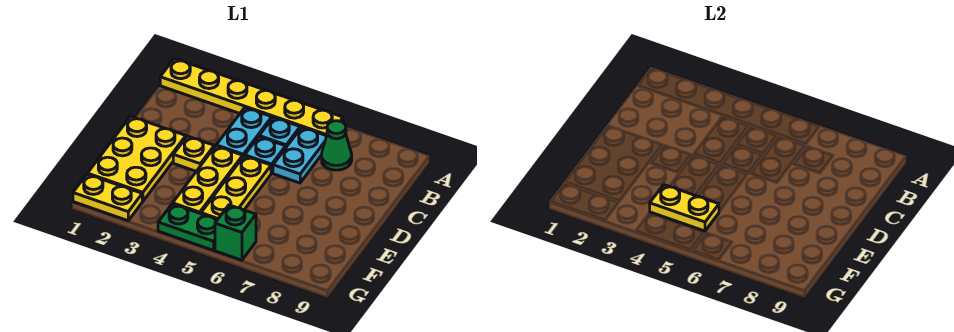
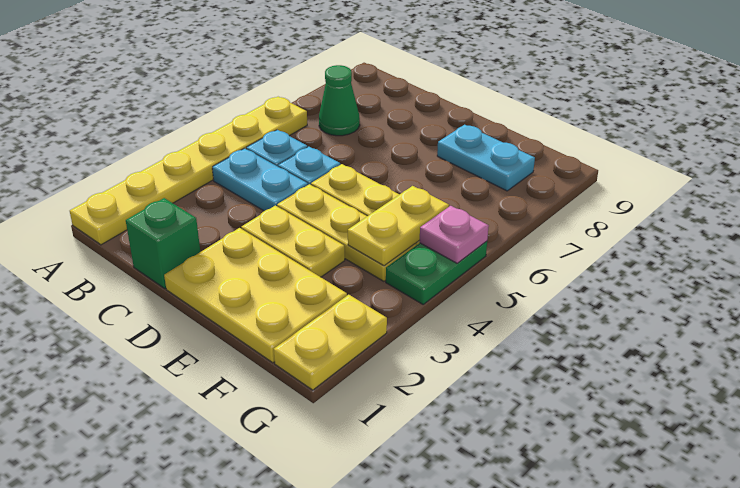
cyan plate B6:C6 level 1 -> cyan plate E8:F8 level 1
yellow plate D3 level 1 -> yellow plate D3:E3 level 1
none -> pink plate G5 level 2
green brick G6 level 1 -> green brick C1 level 1

